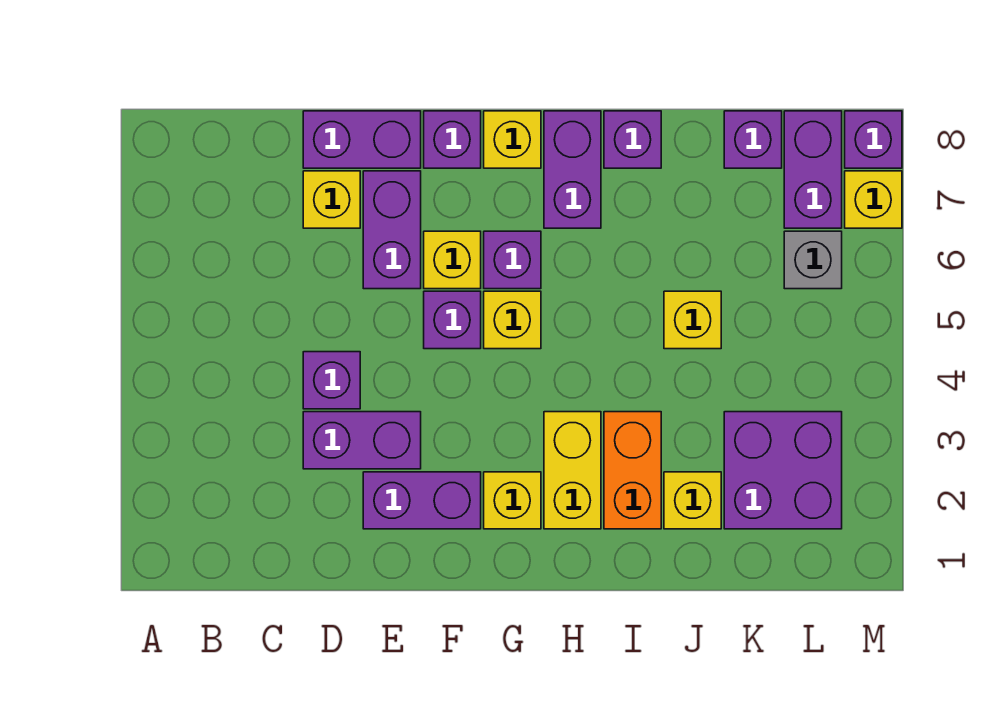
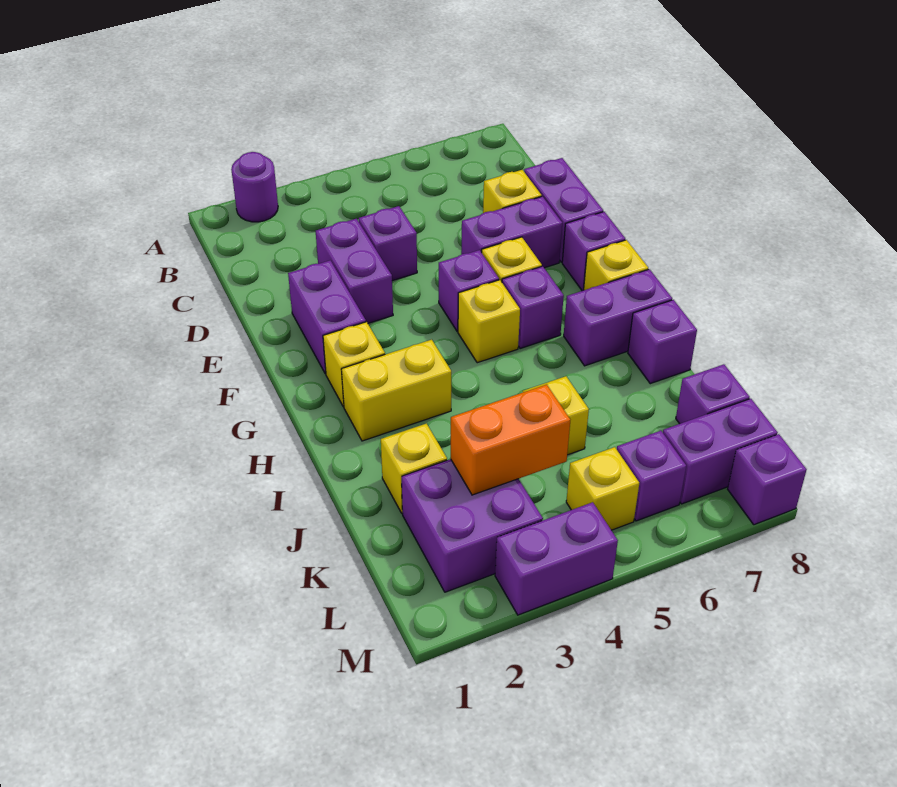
none -> purple round brick A2 level 1
orange brick I2:I3 level 1 -> orange brick K3:K4 level 2
grey brick L6 level 1 -> purple brick L6 level 1
none -> purple brick M3:M4 level 1
yellow brick M7 level 1 -> yellow brick L5 level 1

